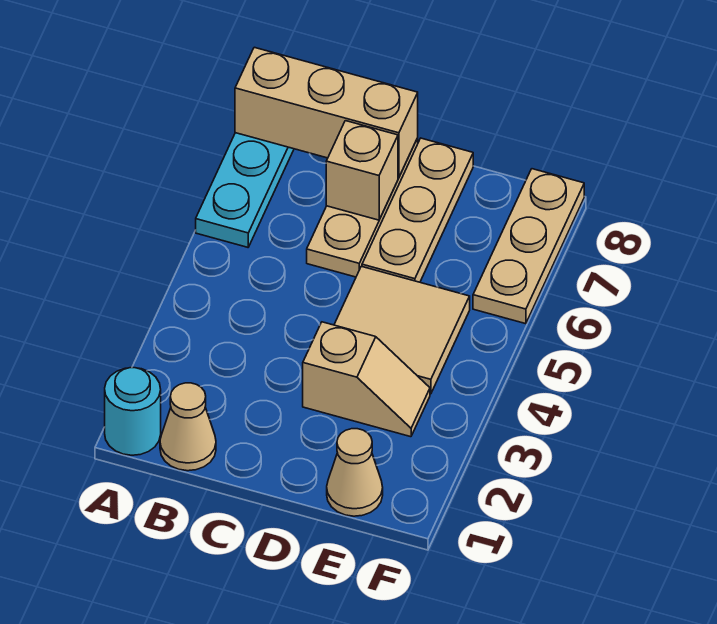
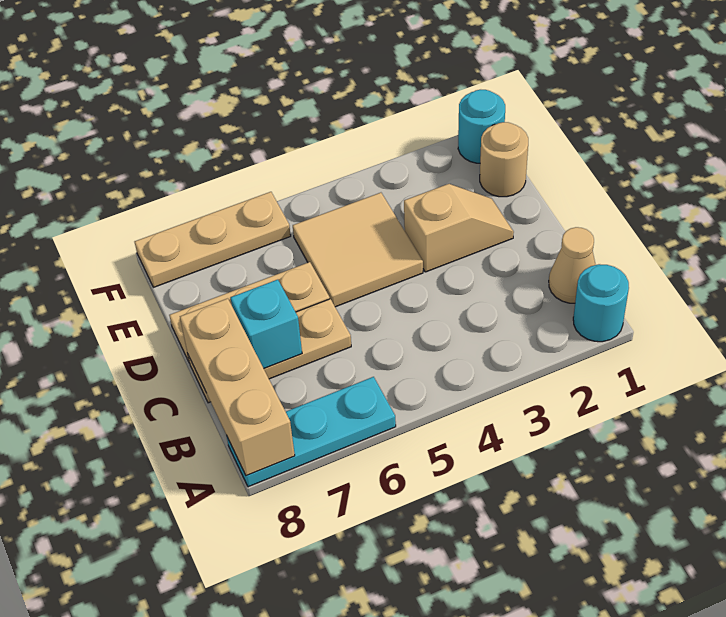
tan brick C7 level 2 -> cyan brick C7 level 2
tan slope D3:E3 level 1 top D -> tan slope D2:D3 level 1 top 3
tan cone E1 level 1 -> tan round brick E1 level 1
none -> cyan round brick F1 level 1

